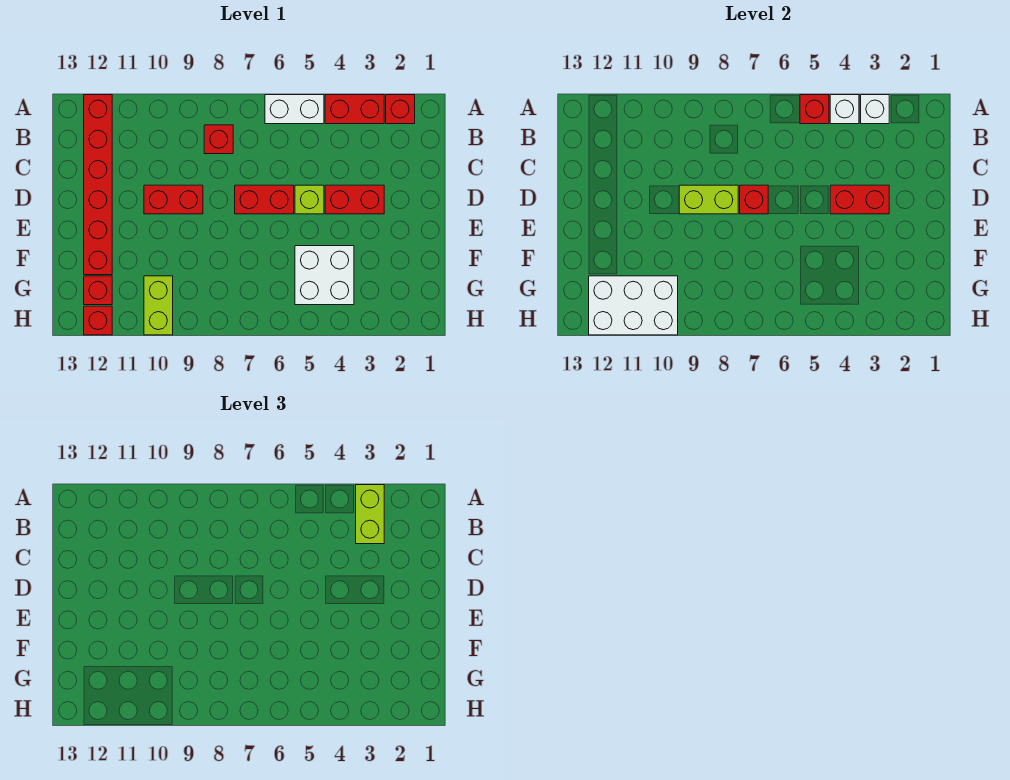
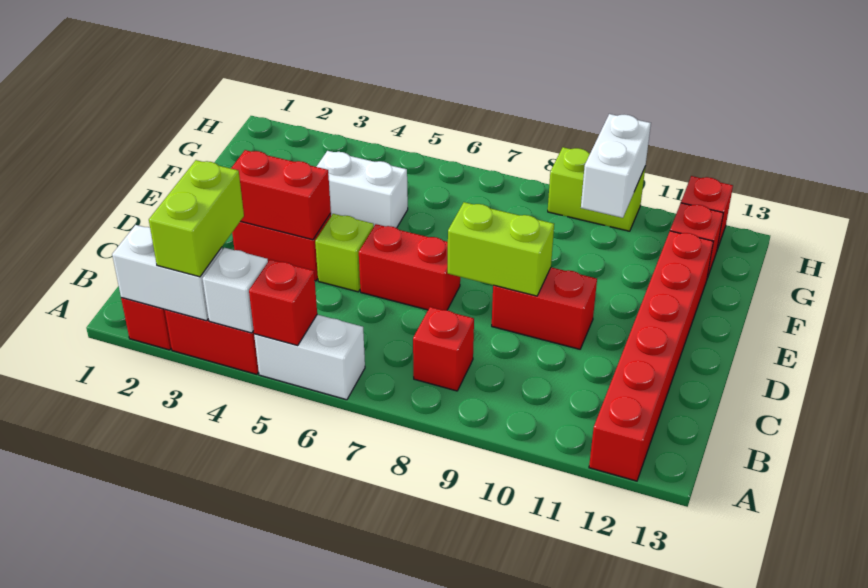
white brick A3 level 2 -> white brick A2:A3 level 2
red brick D7 level 2 -> none
white brick F4:G5 level 1 -> white brick F4:F5 level 1
lime brick G10:H10 level 1 -> lime brick H9:H10 level 1
white brick G10:H12 level 2 -> white brick G10:H10 level 2

